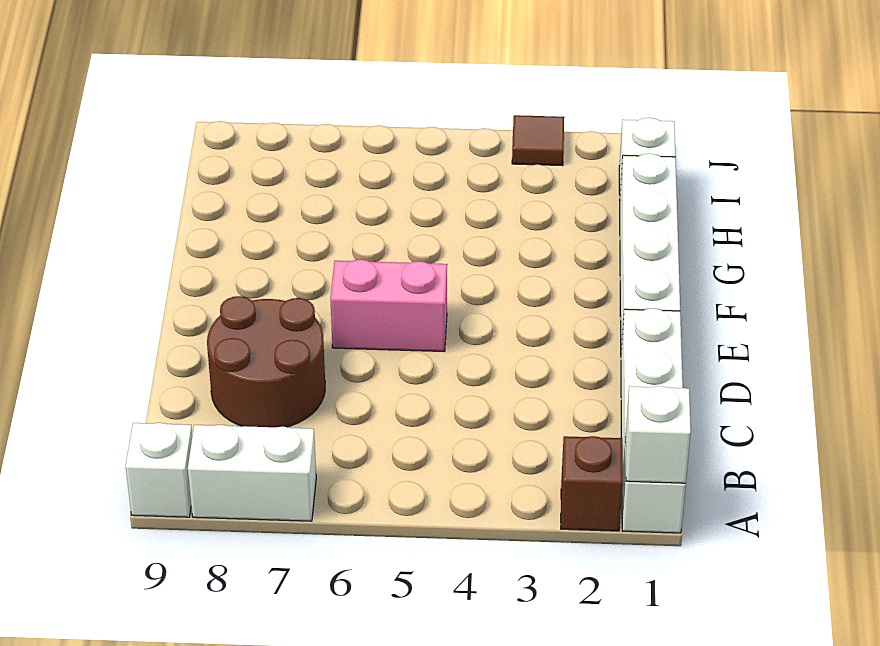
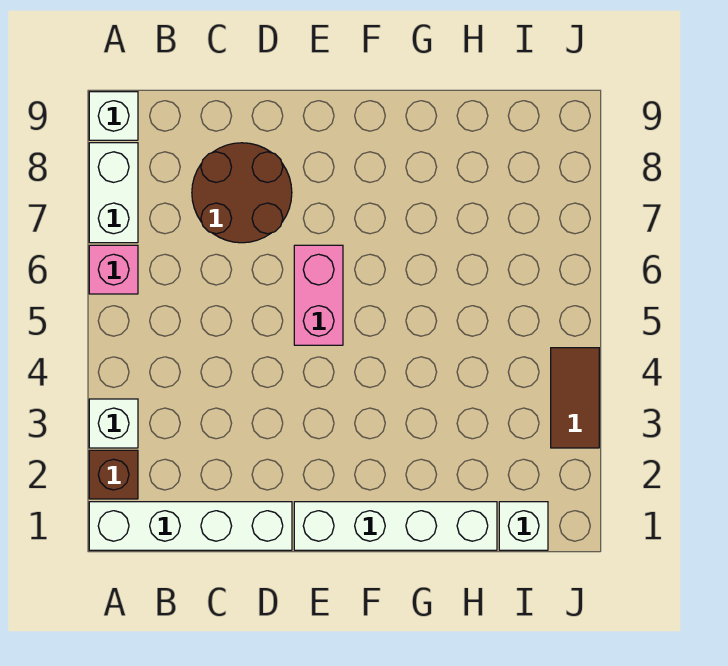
white brick A1 level 2 -> white brick A3 level 1
none -> pink brick A6 level 1
brown tile J3 level 1 -> brown tile J3:J4 level 1

